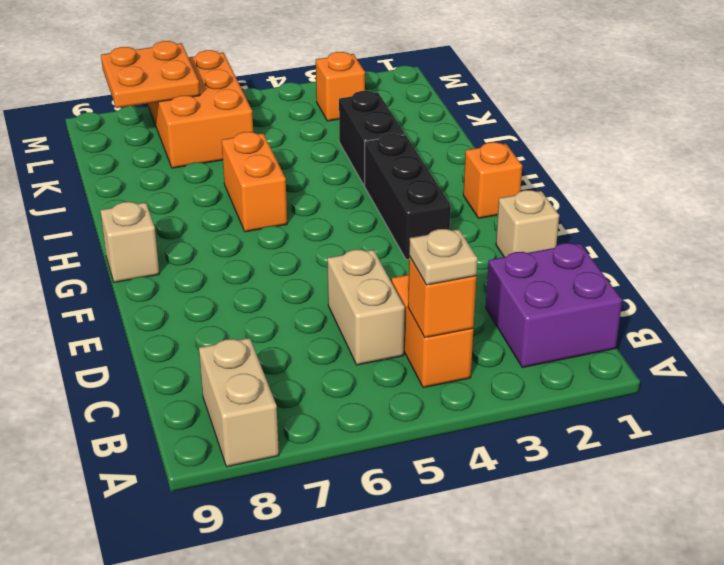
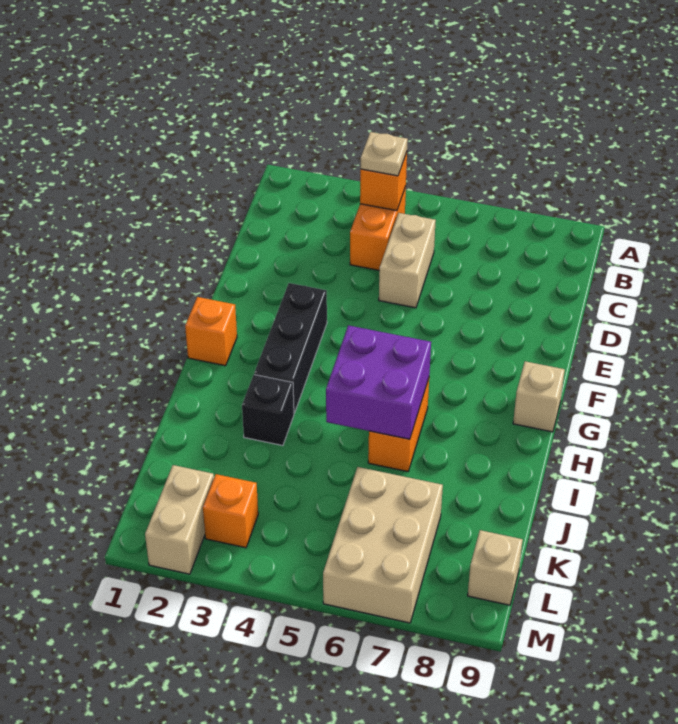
tan brick A8:B8 level 1 -> tan brick L2:M2 level 1
purple brick B1:C2 level 1 -> purple brick H5:I6 level 2
tan brick E1 level 1 -> tan brick L9 level 1
black brick I3:J3 level 1 -> black brick I3 level 1
orange brick K6:M7 level 1 -> tan brick K6:M7 level 1
orange plate L7:M8 level 2 -> none

